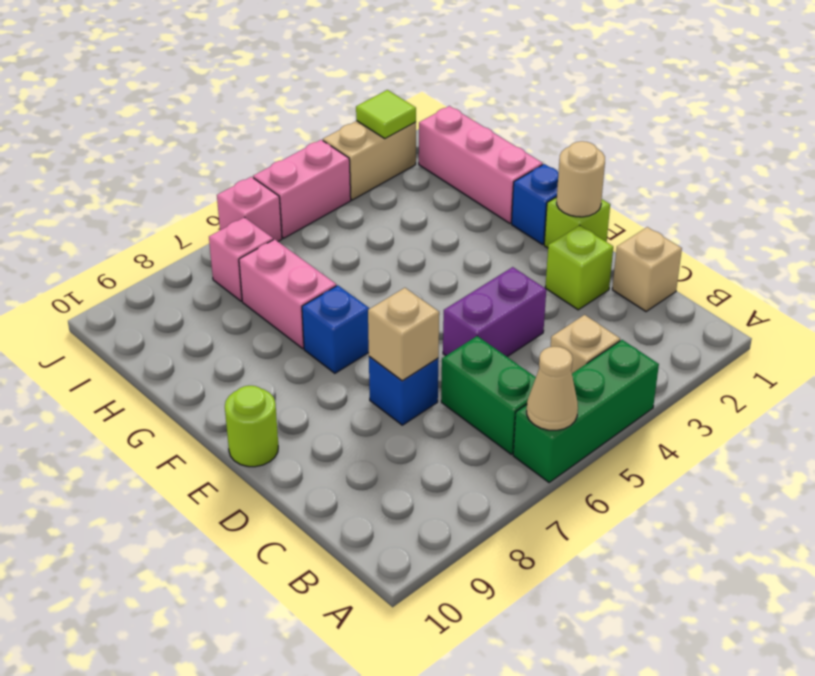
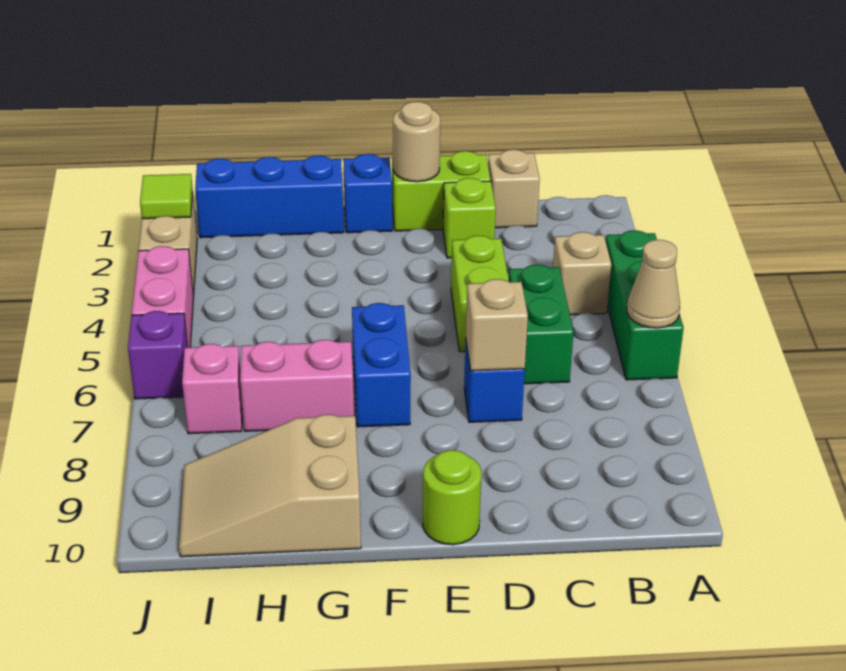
green brick B6:C6 level 1 -> green brick C5:C6 level 1
purple brick D4:D5 level 1 -> lime brick D4:D5 level 1
lime brick E1 level 1 -> lime brick D1:E1 level 1
blue brick F7 level 1 -> blue brick F6:F7 level 1
pink brick G1:I1 level 1 -> blue brick G1:I1 level 1
none -> tan slope G9:I10 level 1 top G
pink brick J6 level 1 -> purple brick J6 level 1

